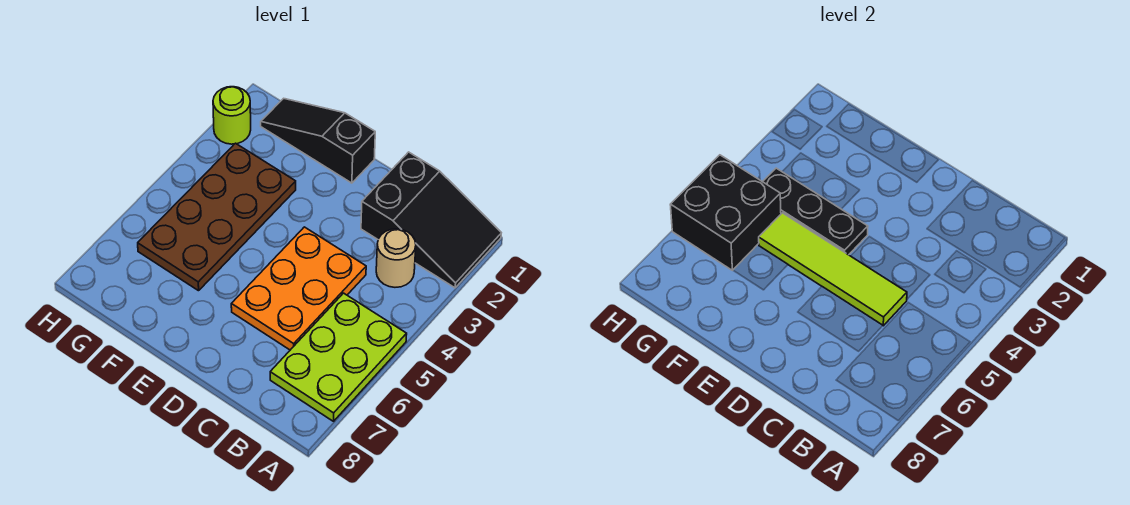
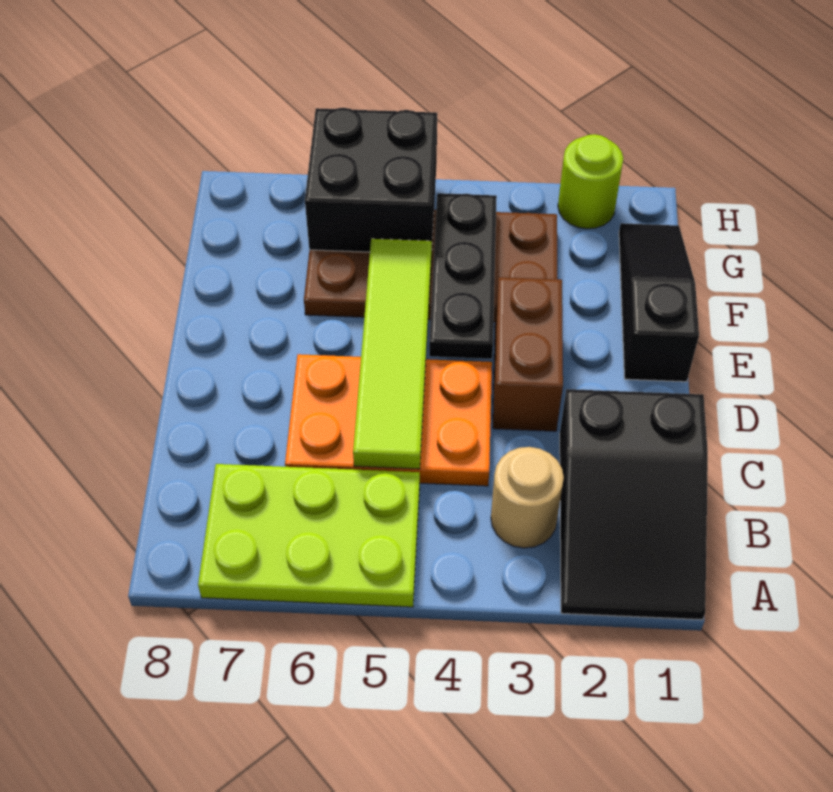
none -> brown brick D3:E3 level 1

